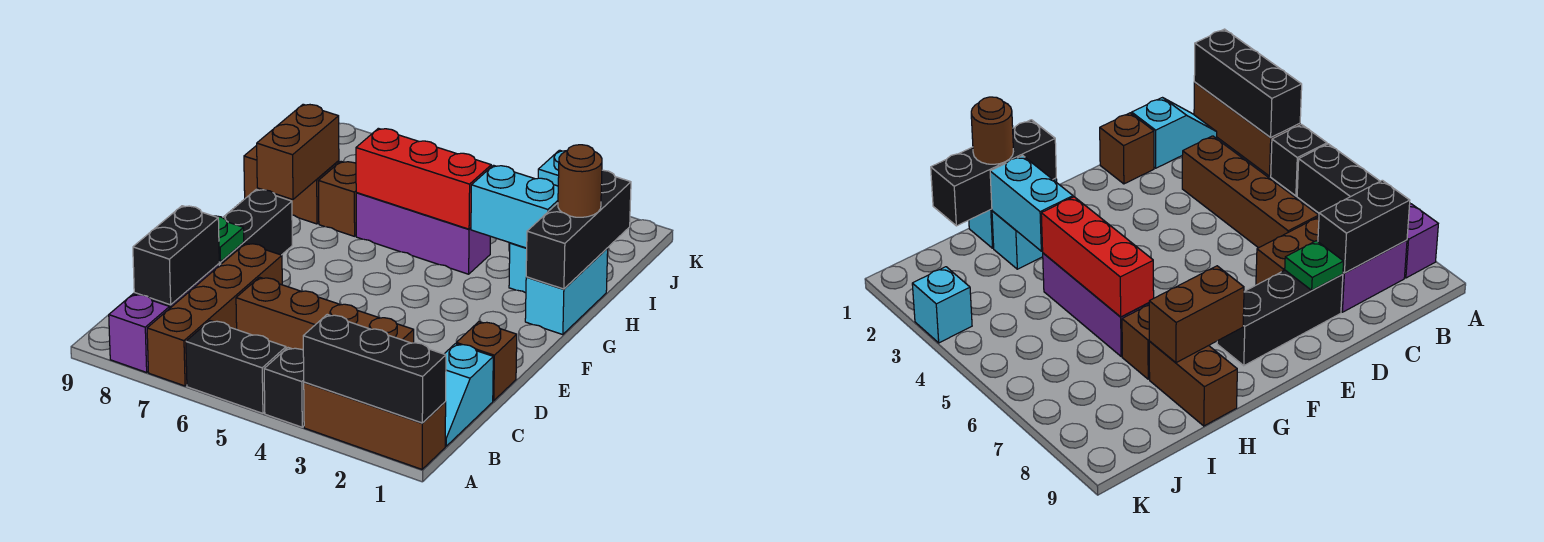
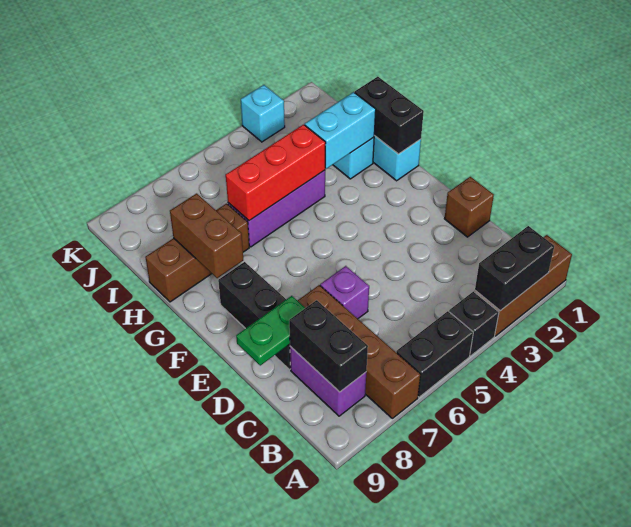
black brick A1:A3 level 2 -> black brick A2:A3 level 2
purple brick A8 level 1 -> purple brick D6 level 1
cyan slope B1:C1 level 1 top C -> none
brown brick C3:C6 level 1 -> none
green plate D8 level 2 -> green plate D8:D9 level 2
black brick G1:I1 level 2 -> black brick G1:H1 level 2
brown round brick H1 level 3 -> none

